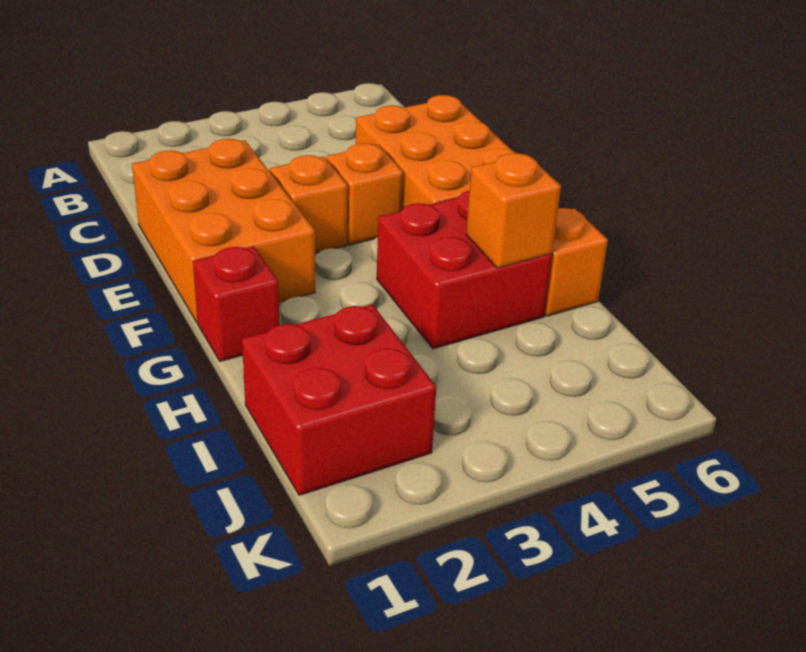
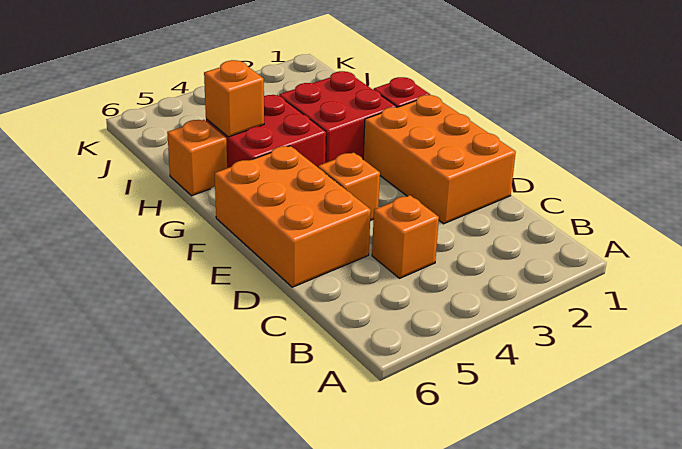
orange brick E3 level 1 -> orange brick C4 level 1
red brick I1:J2 level 1 -> red brick G2:H3 level 1

